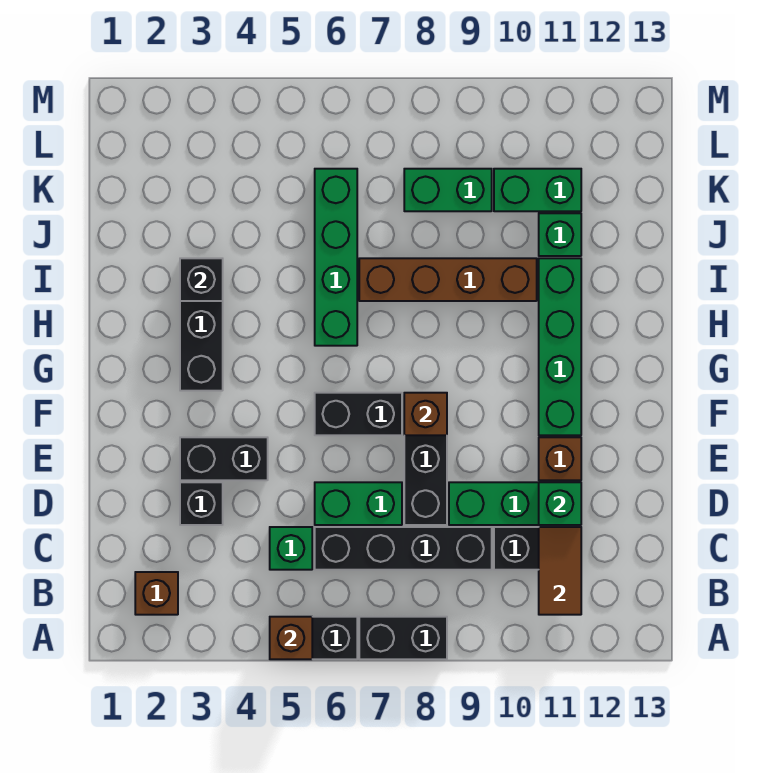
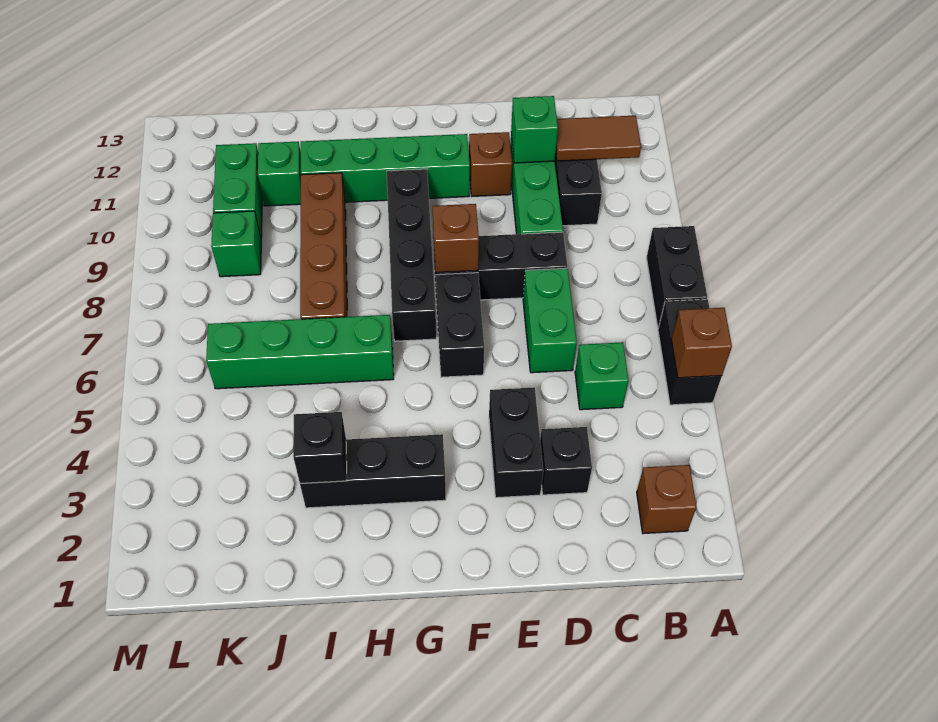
black brick C6:C9 level 1 -> black brick G7:G10 level 1
green brick K8:K9 level 1 -> green brick K9 level 1

